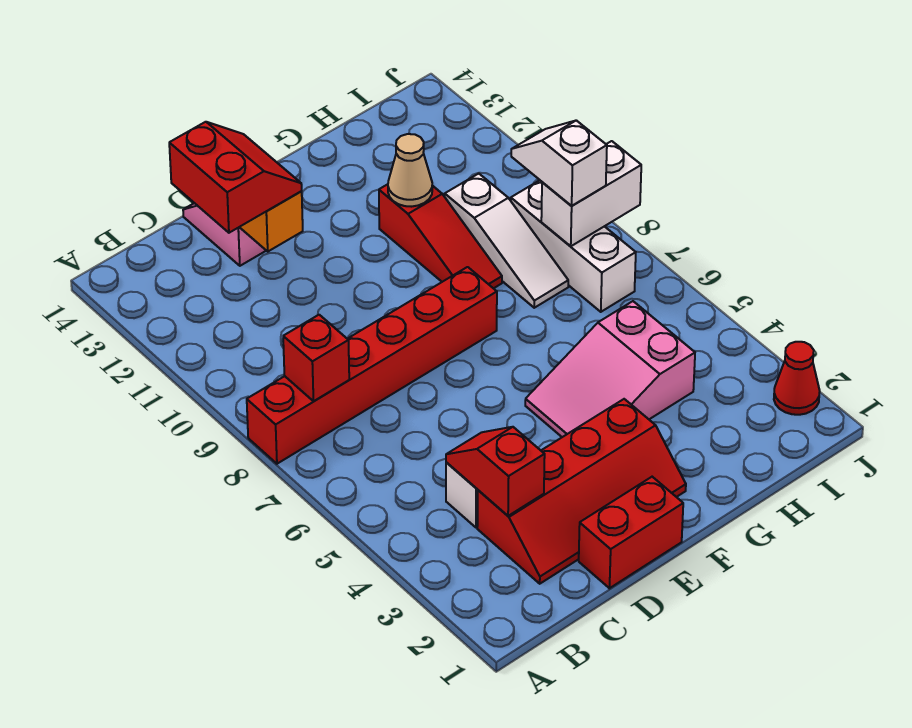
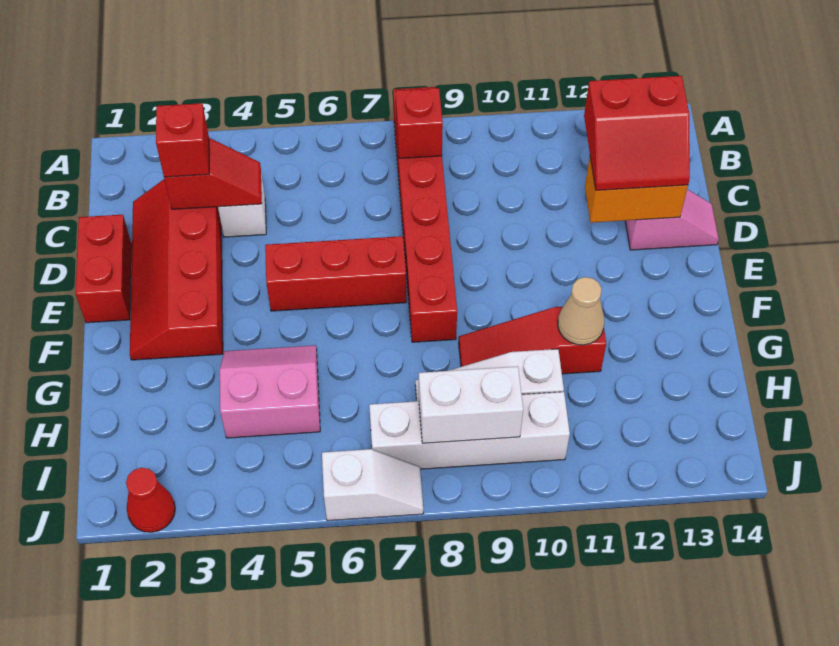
none -> red brick C3 level 3
none -> red brick E5:E7 level 1
pink slope F4:H5 level 1 top H -> pink slope G4:H5 level 1 top H
white brick I7:I9 level 1 -> white brick I7:I10 level 1
white brick I8:J8 level 2 -> white brick I8:I9 level 2
white slope I8:I9 level 3 top 8 -> white slope J6:J7 level 1 top 6

